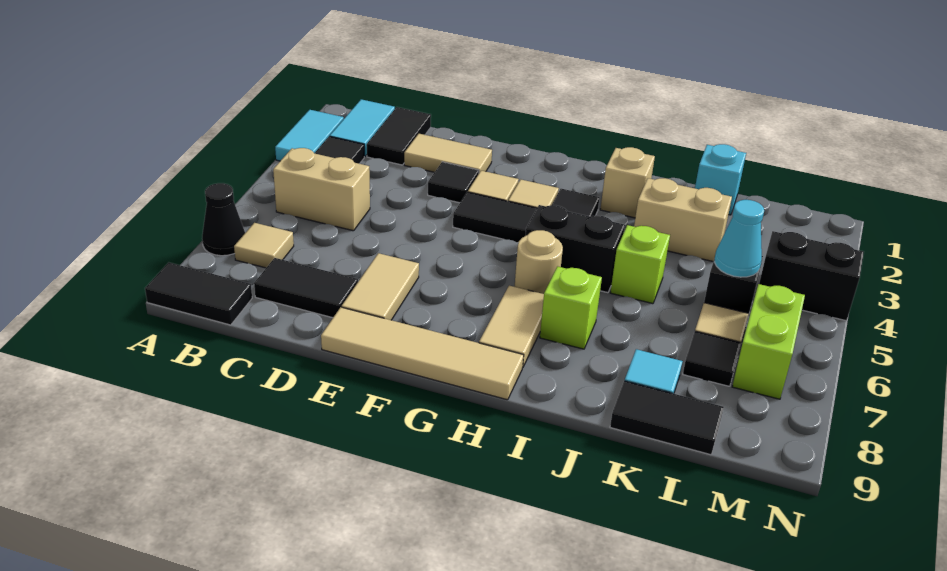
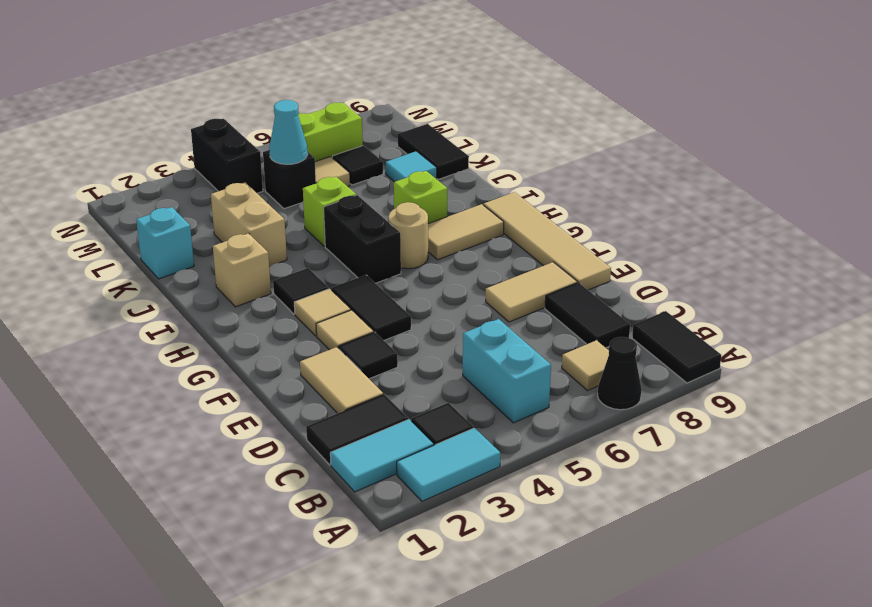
tan brick B5:C5 level 1 -> cyan brick B5:C5 level 1

